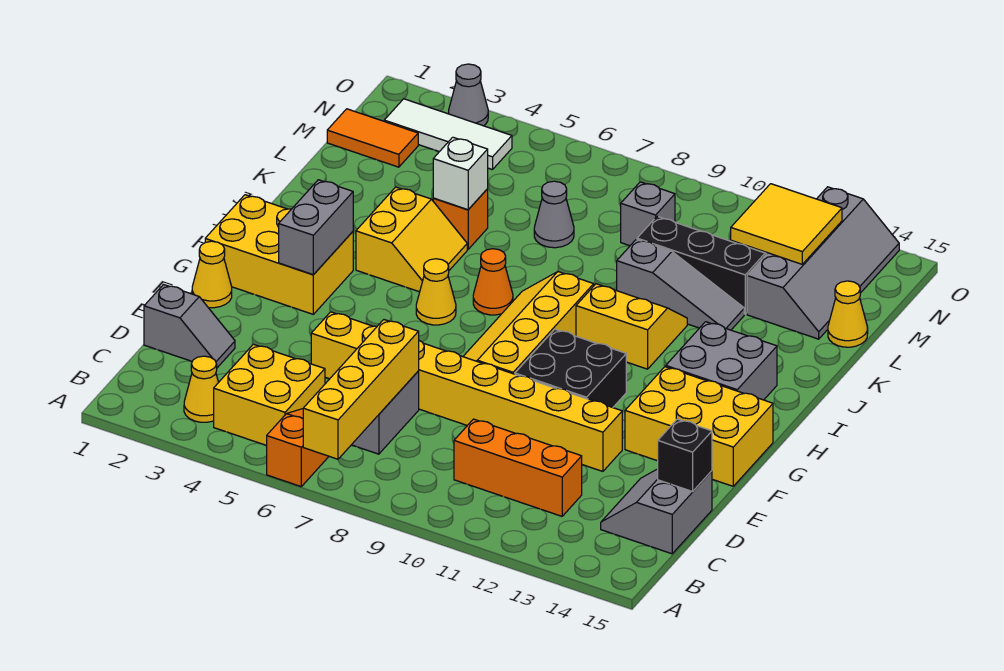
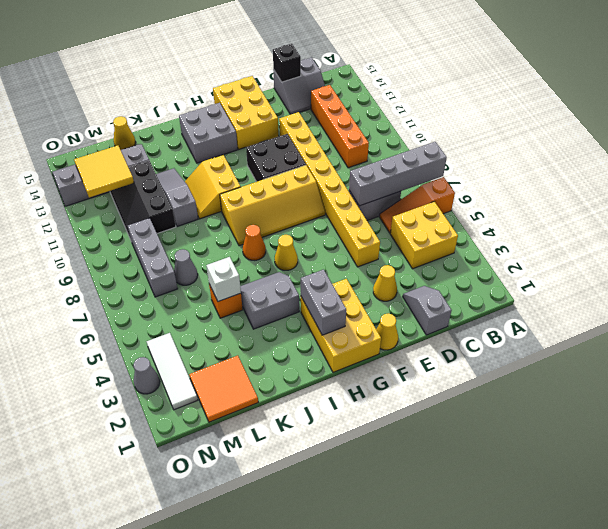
yellow brick A7:D7 level 2 -> grey brick A7:D7 level 2
yellow cone B3 level 1 -> yellow cone E3 level 1
orange brick C10:C12 level 1 -> orange brick C10:C13 level 1
grey brick G3:H3 level 2 -> grey brick H2:H3 level 2
yellow slope I4:J5 level 1 top 4 -> grey slope I4:J5 level 1 top 4
orange tile M1:M2 level 1 -> orange tile L1:M2 level 1
grey brick M9 level 1 -> grey brick M7:M9 level 1

